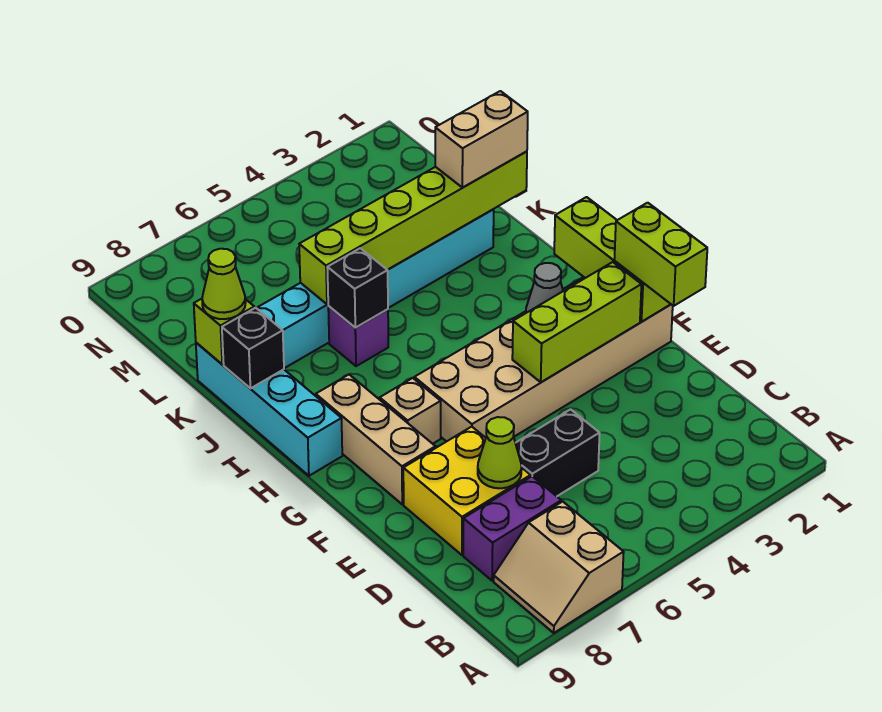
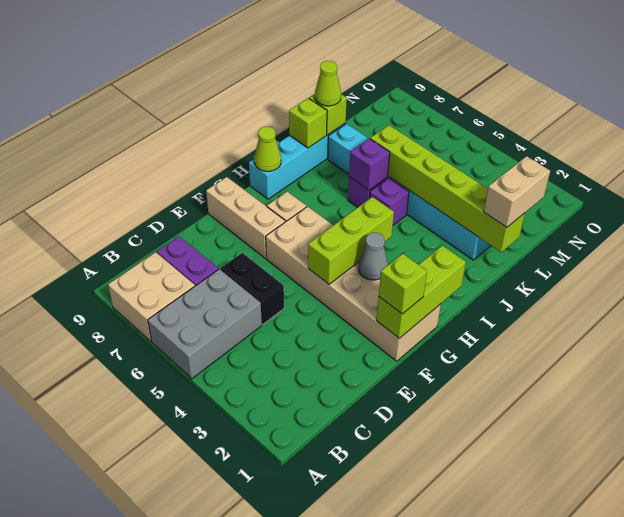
none -> grey brick A5:C6 level 1
tan slope A7:B8 level 1 top 7 -> tan brick A7:B8 level 1
yellow brick D7:E8 level 1 -> none
lime cone D7 level 2 -> lime cone H9 level 2
lime brick E1:F1 level 3 -> lime brick F1 level 3
lime brick F2:F4 level 2 -> lime brick F4:H4 level 2
tan brick F8:H8 level 1 -> tan brick F7:F9 level 1
none -> purple brick J5 level 1
black brick J6 level 2 -> purple brick J6 level 2
black brick J9 level 2 -> lime brick J9 level 2
tan brick K1:K2 level 3 -> tan brick K1:L1 level 3

